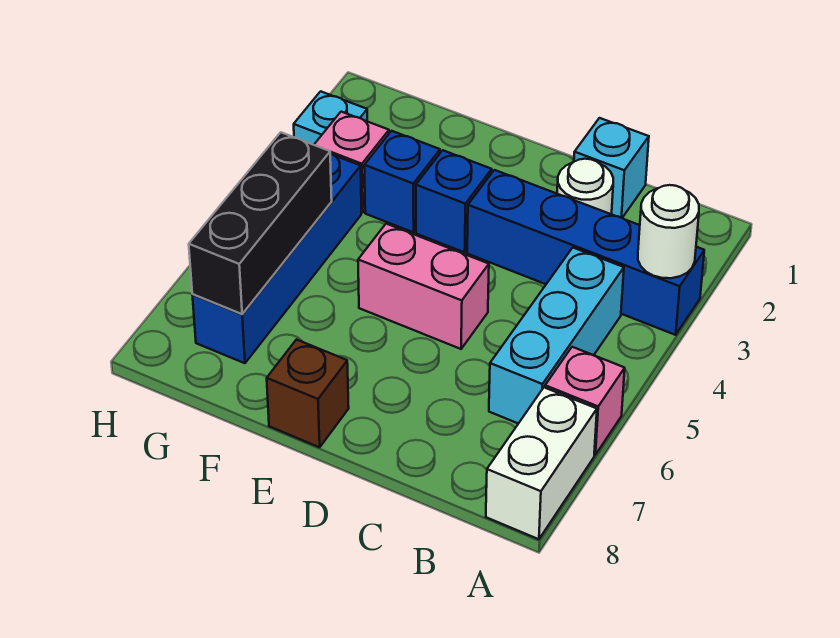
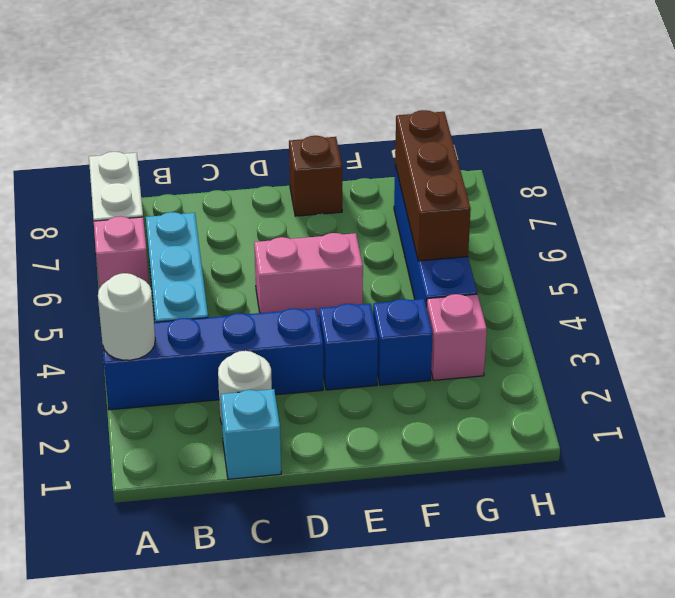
black brick G5:G7 level 2 -> brown brick G5:G7 level 2
cyan plate H2 level 1 -> none

